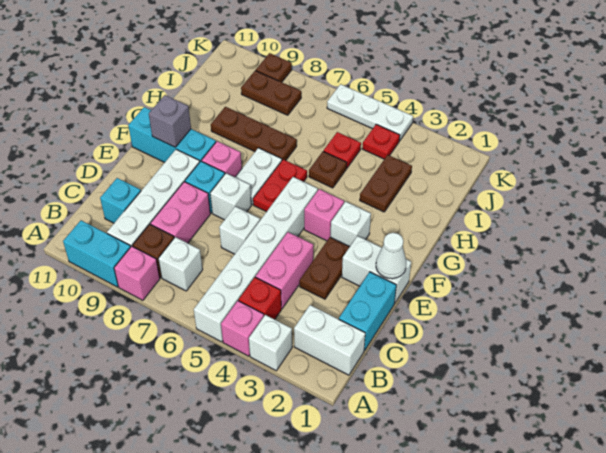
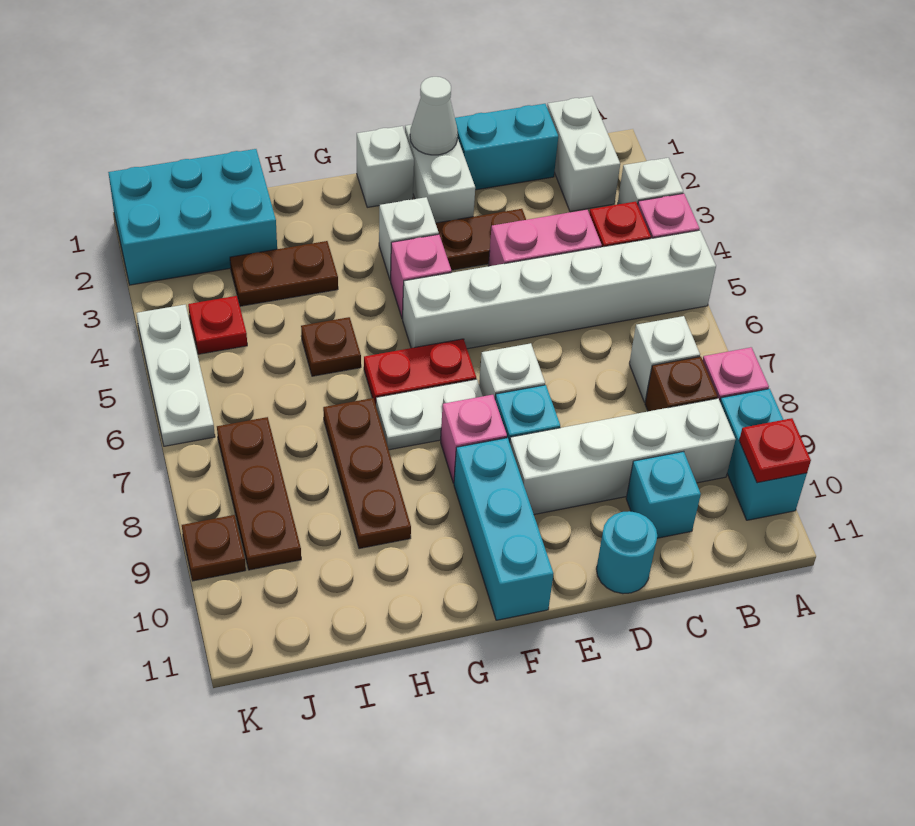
pink brick C8:D8 level 1 -> none
white brick D6 level 1 -> white brick F1 level 1
none -> cyan round brick D11 level 1
grey brick F10 level 2 -> none
none -> cyan brick I1:K2 level 1
red plate I5 level 1 -> red plate A10 level 2
brown plate J8:J9 level 1 -> brown plate J7:J9 level 1

